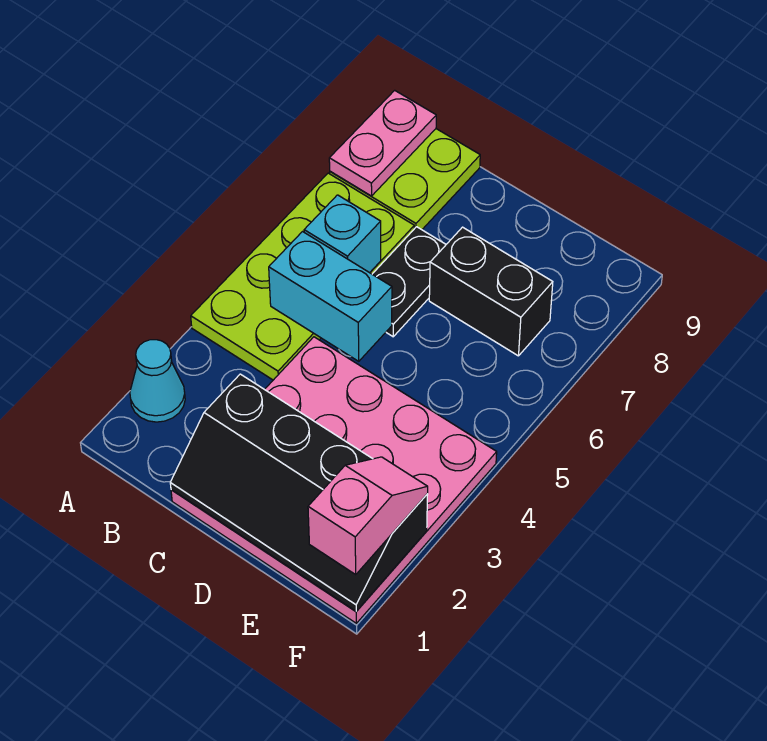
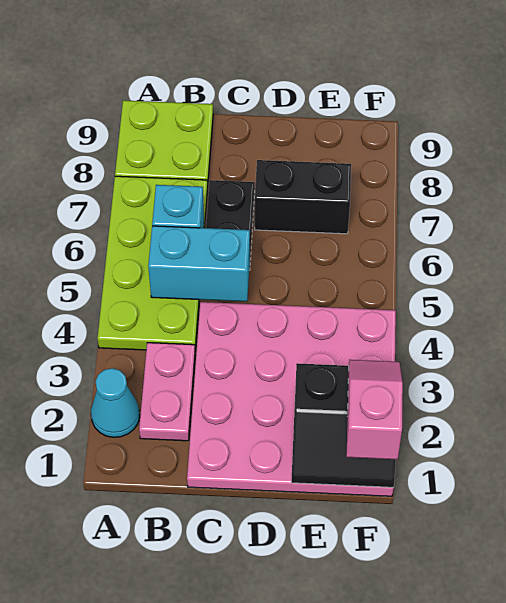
pink plate A8:A9 level 2 -> pink plate B2:B3 level 1
black slope C1:F2 level 2 top 2 -> black slope E1:F2 level 2 top 2

